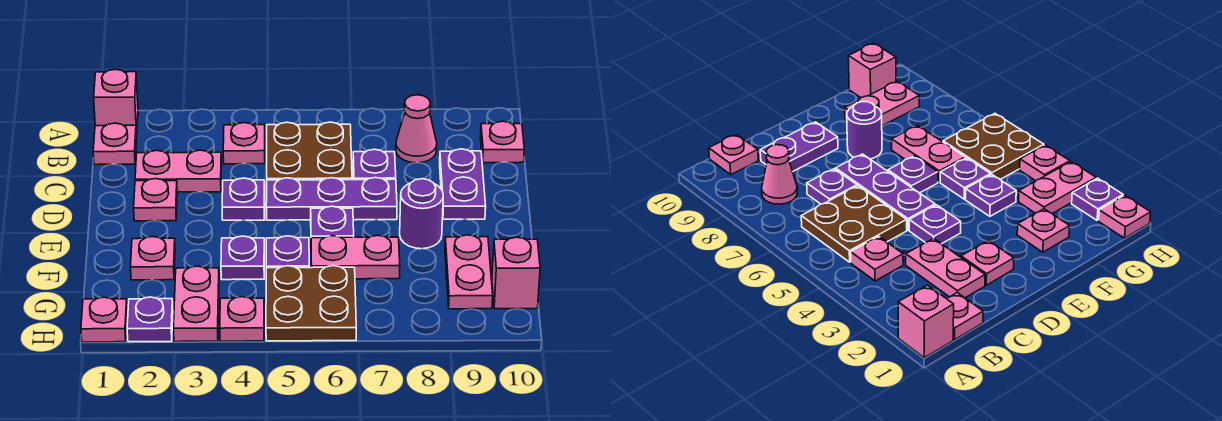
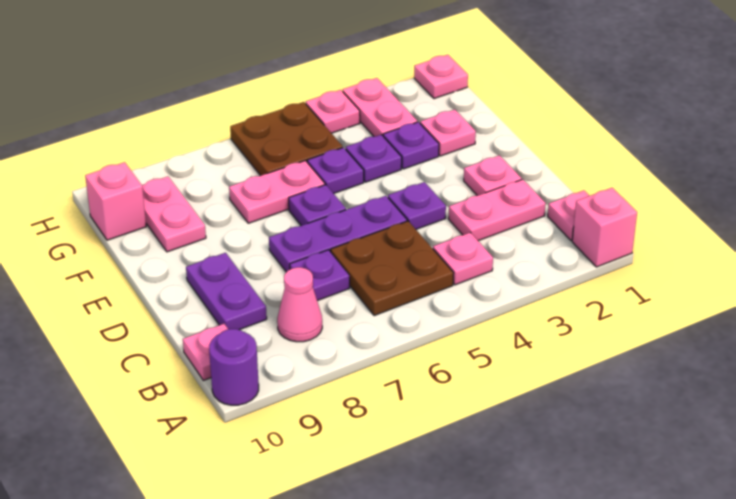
purple round brick E8 level 1 -> purple round brick A10 level 1
purple plate H2 level 1 -> purple plate F3 level 1

